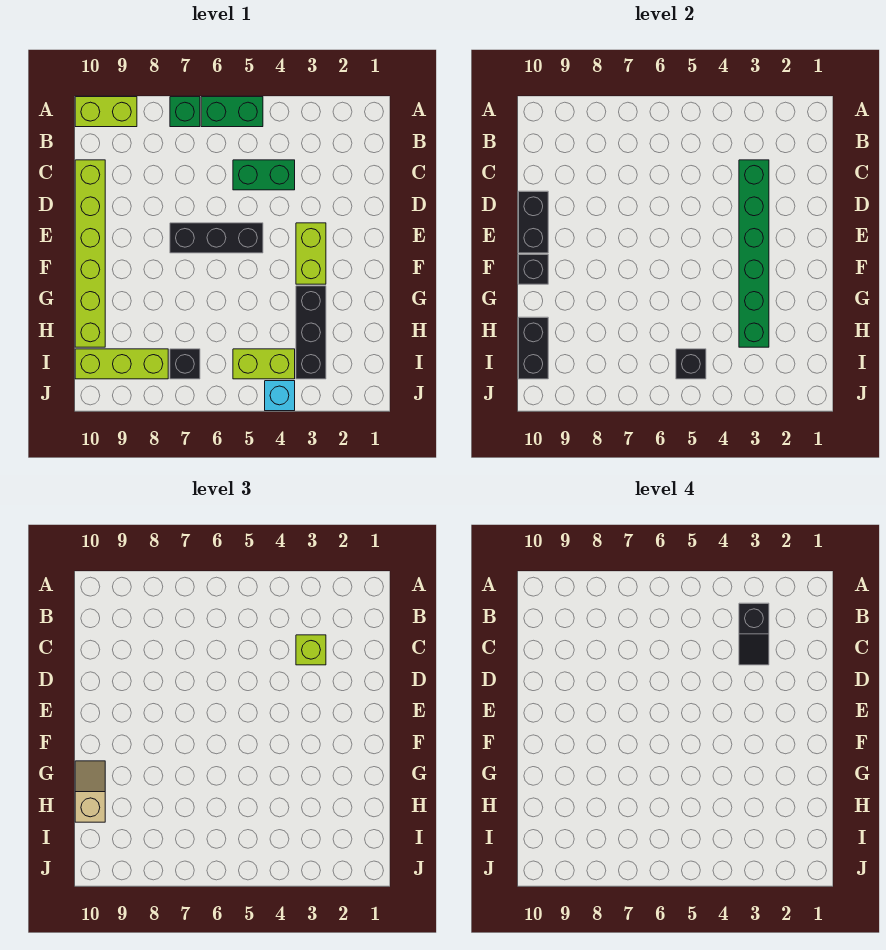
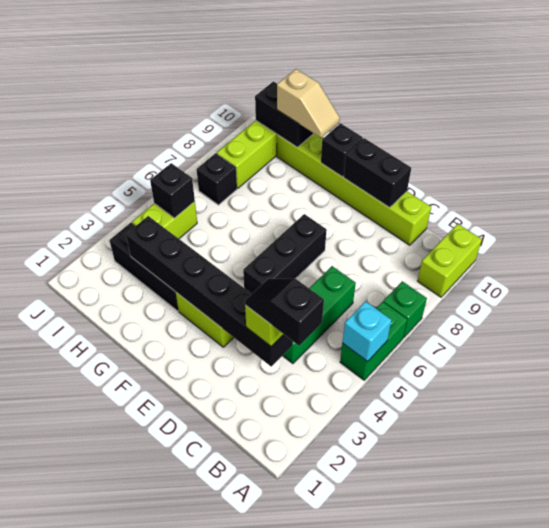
green brick C3:H3 level 2 -> black brick C3:H3 level 2
green brick C4:C5 level 1 -> green brick C4:C6 level 1
cyan brick J4 level 1 -> cyan brick A5 level 2

